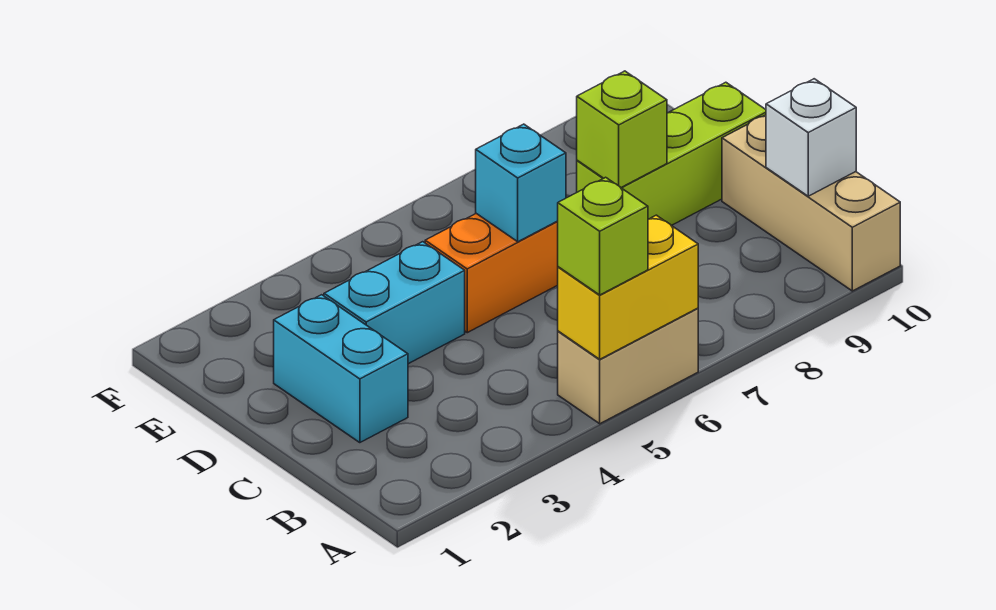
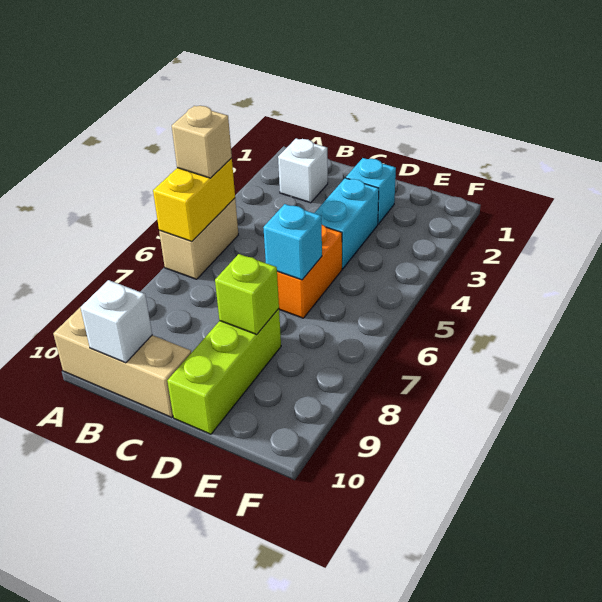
lime brick A5 level 3 -> tan brick A5 level 3
none -> white brick B2 level 1
cyan brick C2:D2 level 1 -> cyan brick D2 level 1

